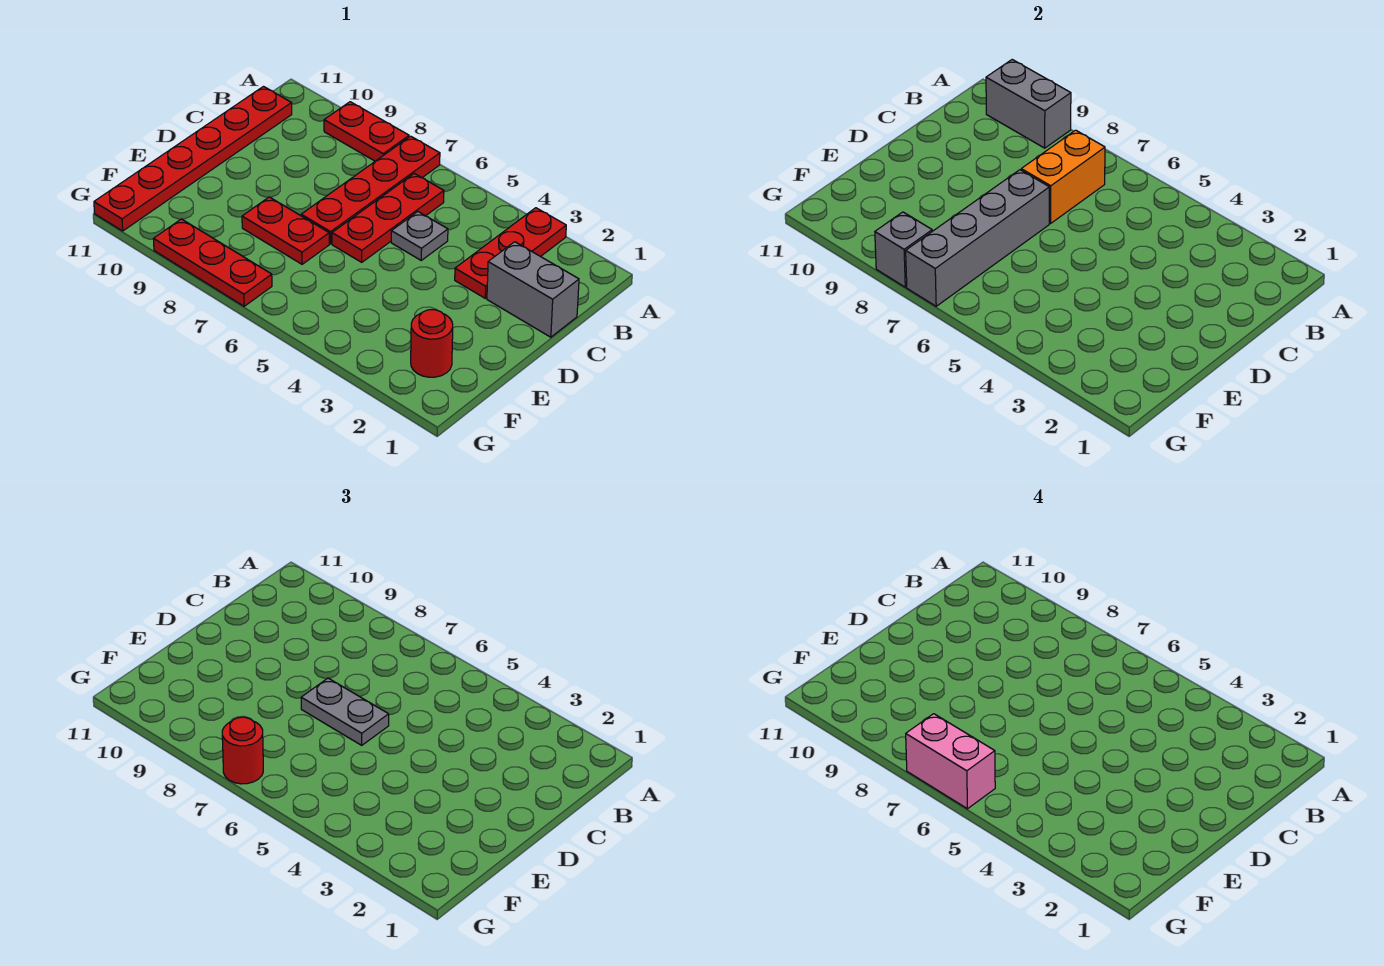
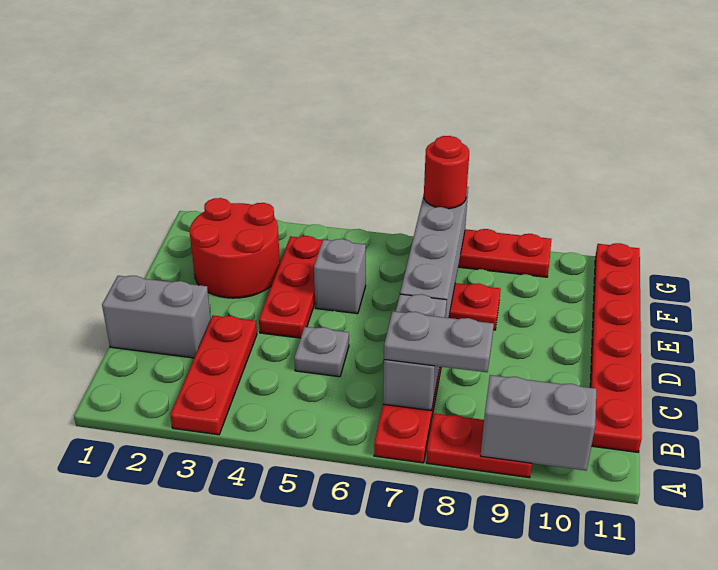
red plate B6:D6 level 1 -> red plate D4:F4 level 1
orange brick B7:C7 level 2 -> grey brick B7:C7 level 2
grey plate D6:D7 level 3 -> grey plate B7:B8 level 3
red round brick F2 level 1 -> red round brick E2:F3 level 1
pink brick G6:G7 level 4 -> none
grey brick G8 level 2 -> grey brick E5 level 1

